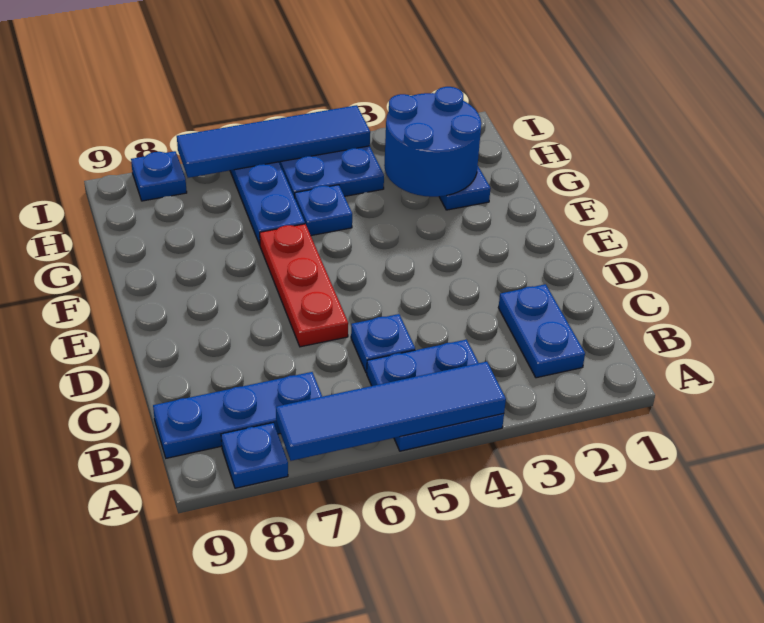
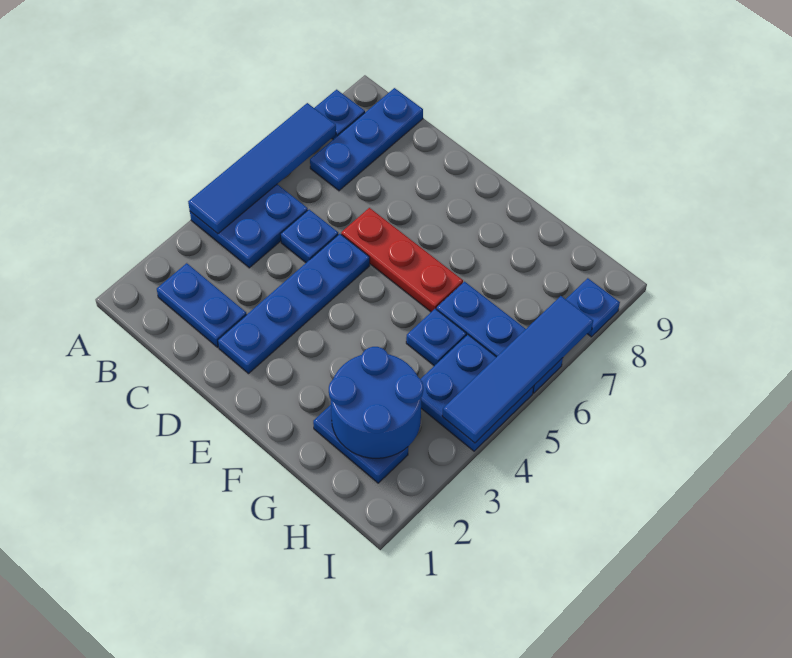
none -> blue plate D2:D5 level 1

